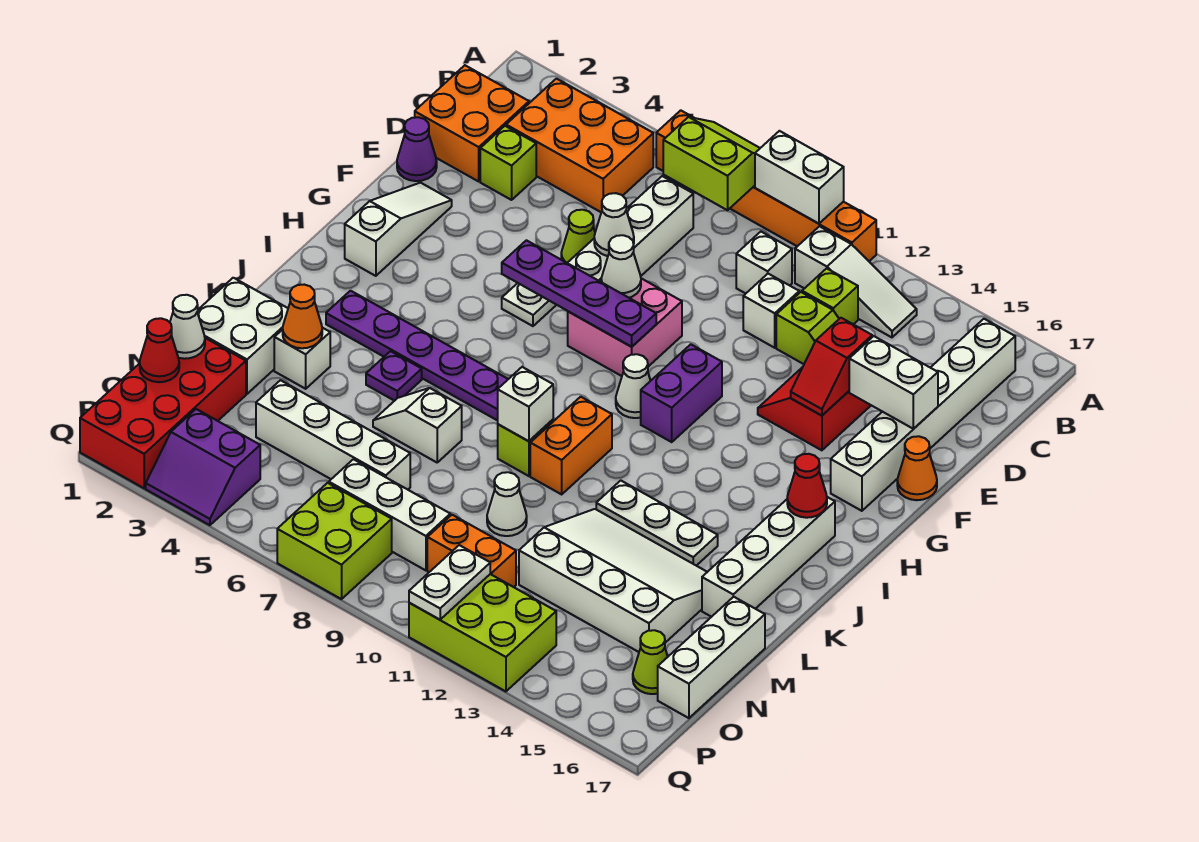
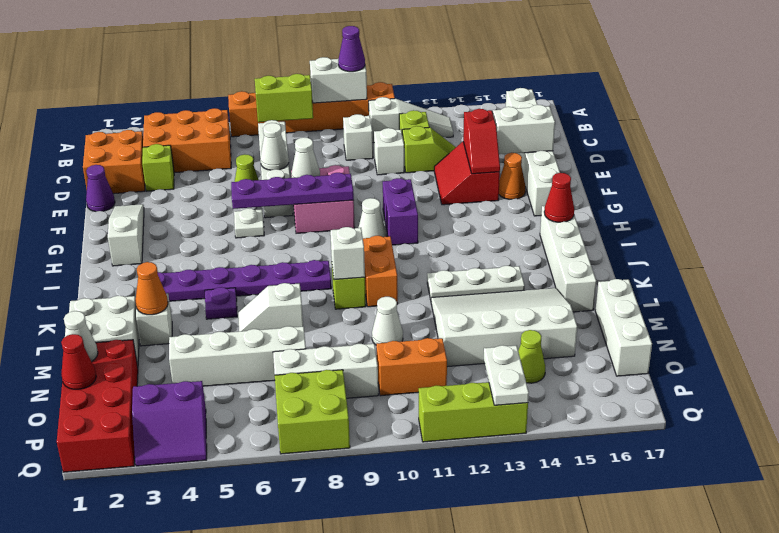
none -> purple cone A10 level 3
orange cone F17 level 1 -> orange cone F15 level 1
lime cone O16 level 1 -> lime cone O14 level 1
lime brick P11:Q13 level 1 -> lime brick Q11:Q13 level 1
white plate P11:Q11 level 2 -> white plate P13:Q13 level 2

